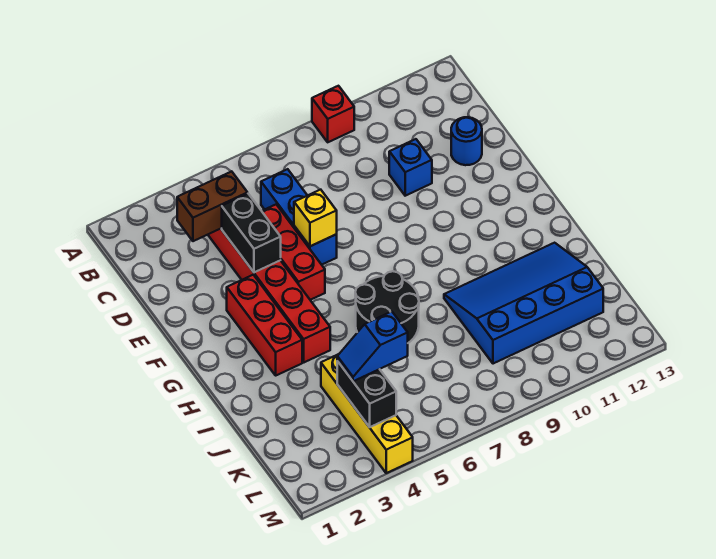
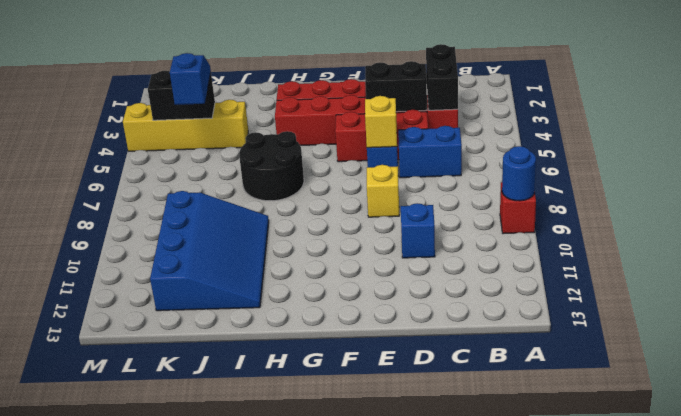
brown brick C3:C4 level 2 -> black brick C3:C4 level 2
blue round brick D12 level 1 -> blue round brick A9 level 2
none -> yellow brick E8 level 1

